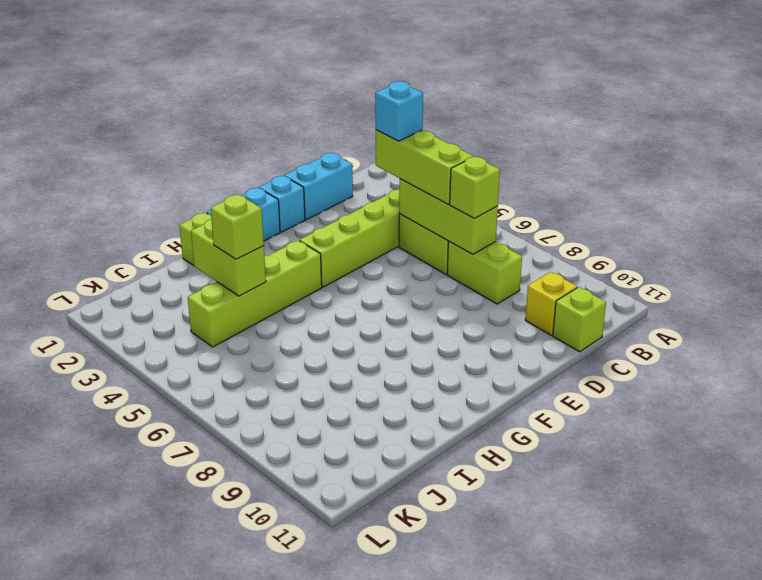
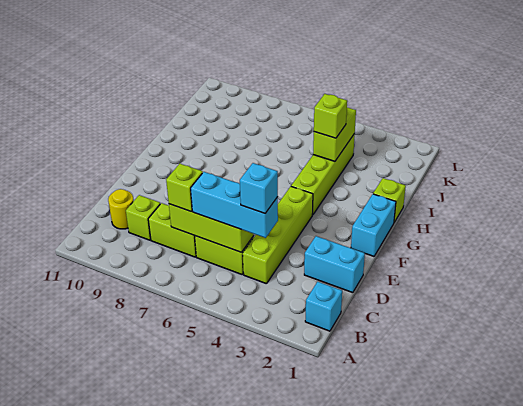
cyan brick C1:D1 level 1 -> cyan brick D1:D2 level 1
lime brick C4:C6 level 3 -> cyan brick C4:C6 level 3
yellow brick C10 level 1 -> yellow round brick C10 level 1
lime brick C11 level 1 -> lime brick C9 level 1
cyan brick E1 level 1 -> cyan brick B1 level 1
lime brick I3:I4 level 2 -> lime brick I4:J4 level 2

